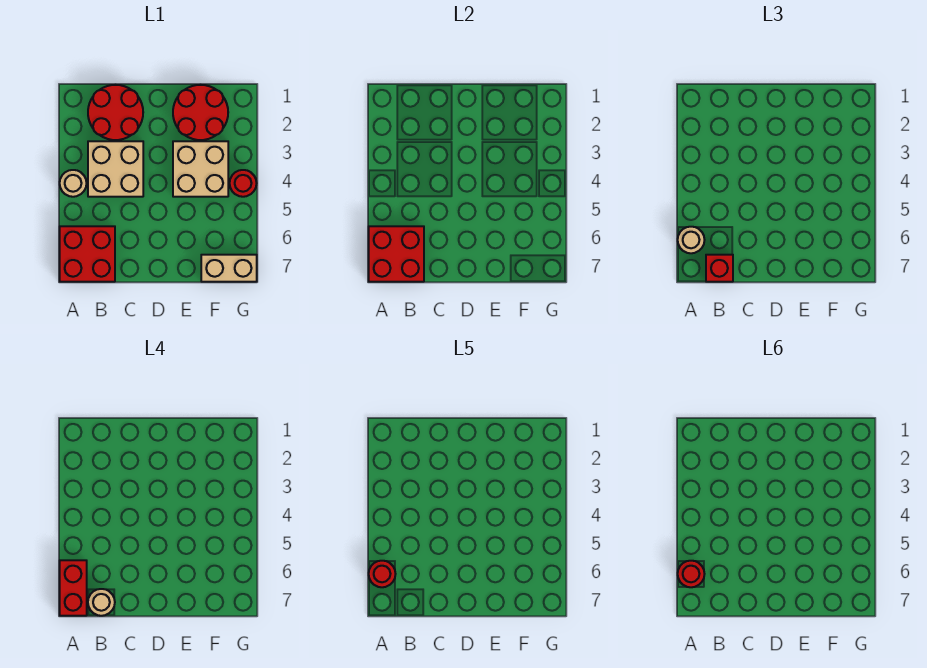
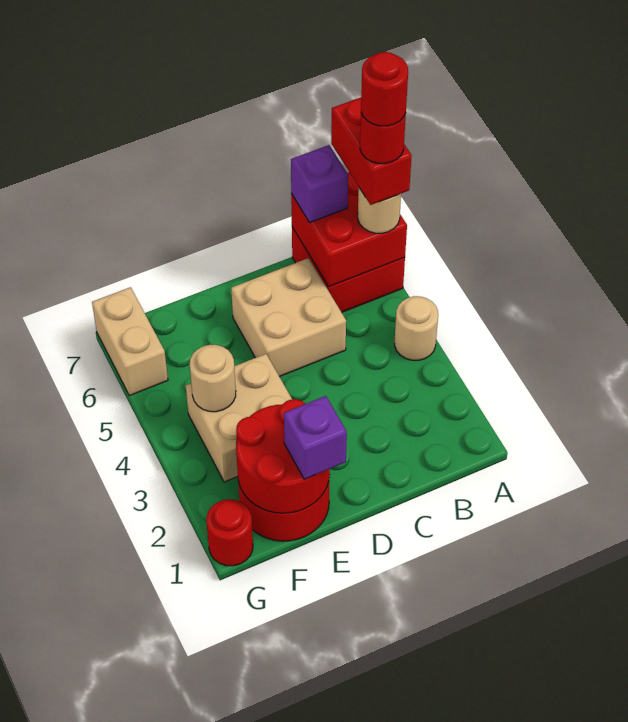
red round brick B1:C2 level 1 -> red round brick E1:F2 level 2
tan brick B3:C4 level 1 -> tan brick C5:D6 level 1
red brick B7 level 3 -> purple brick B7 level 3
tan round brick B7 level 4 -> tan round brick F4 level 2
none -> purple brick E1 level 3
tan brick F7:G7 level 1 -> tan brick G6:G7 level 1
red round brick G4 level 1 -> red round brick G1 level 1

